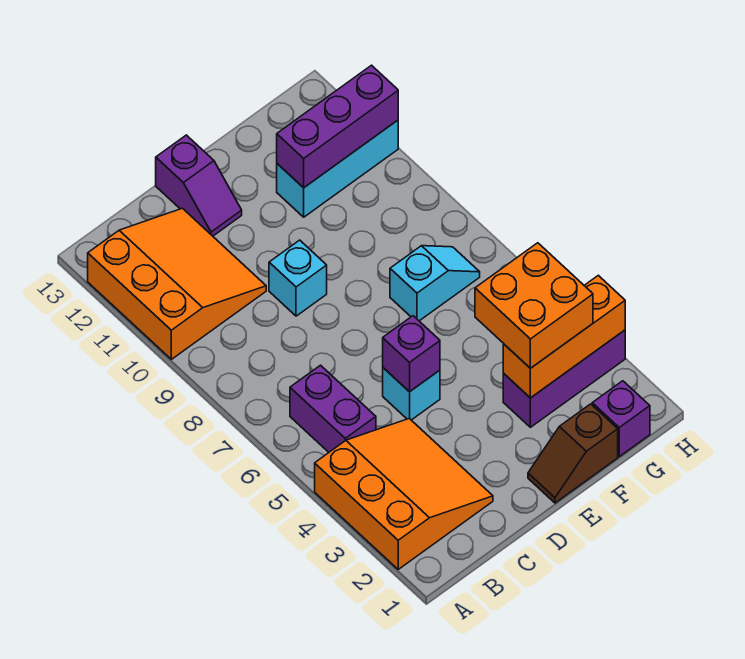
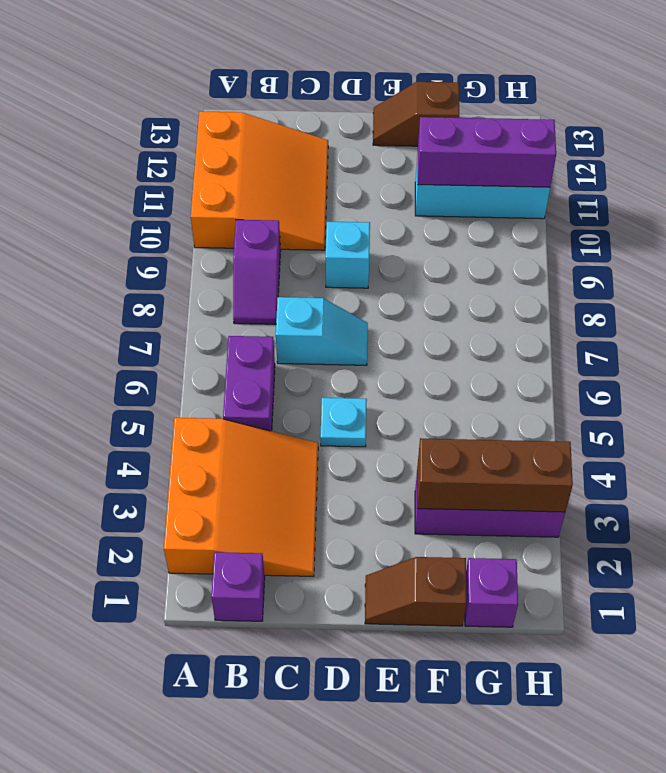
cyan brick D5 level 1 -> cyan plate D5 level 1
purple brick D5 level 2 -> purple brick B1 level 1
purple slope D12:D13 level 1 top 13 -> purple slope B8:B9 level 1 top 9
none -> brown slope E13:F13 level 1 top F
orange brick F3:H3 level 2 -> brown brick F3:H3 level 2
orange brick F3:G4 level 3 -> none
cyan slope F7:G7 level 1 top F -> cyan slope C7:D7 level 1 top C

